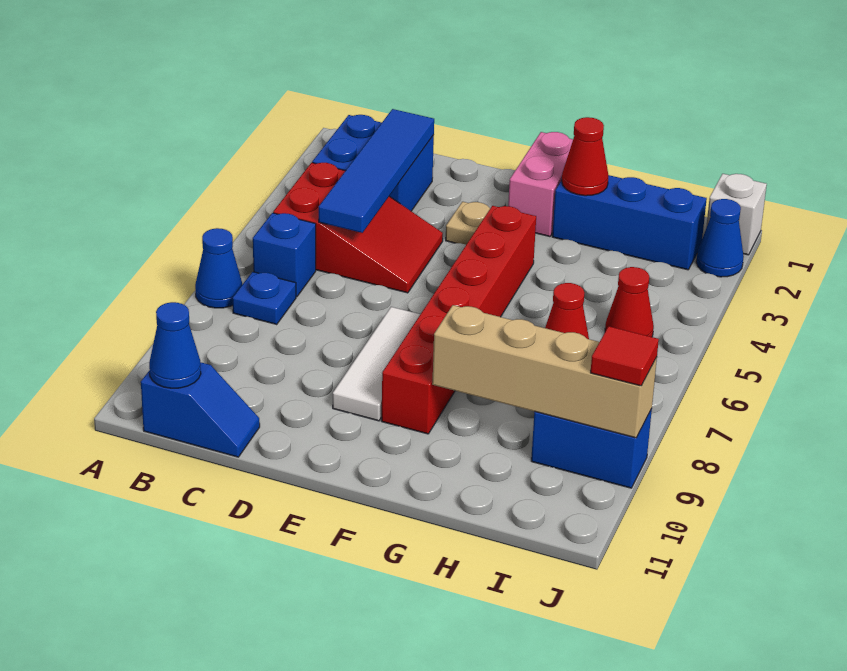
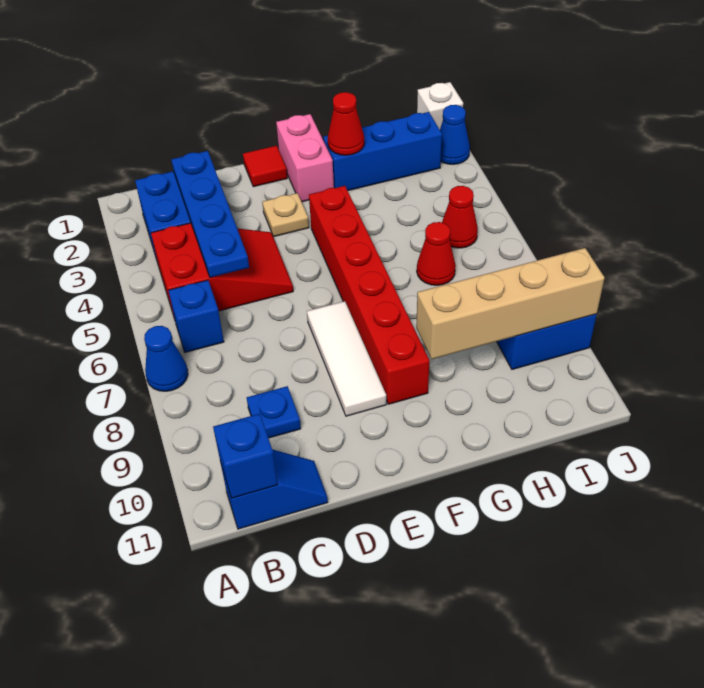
blue plate B7 level 1 -> blue plate C9 level 1
blue cone B11 level 2 -> blue brick B11 level 2
blue tile C2:C5 level 2 -> blue plate C2:C5 level 2
red tile J9 level 3 -> red tile E1 level 1

